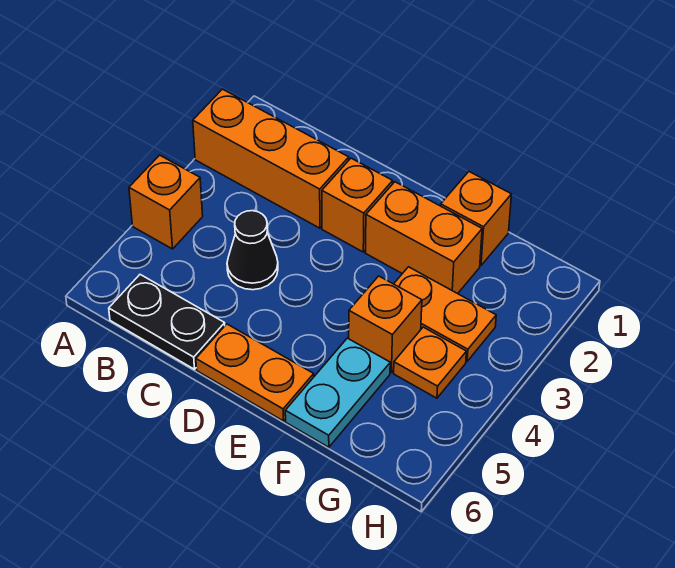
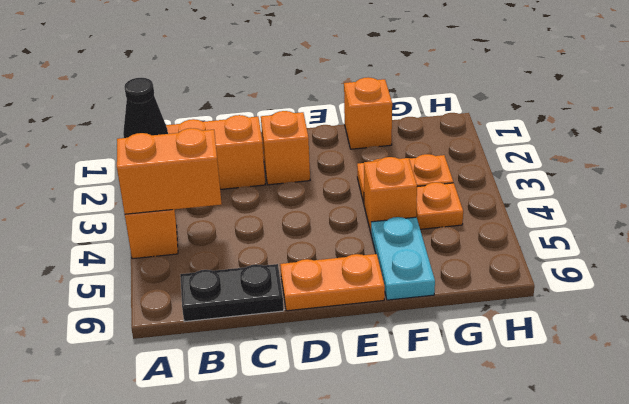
black cone C4 level 1 -> black cone A2 level 2
orange brick E2:F2 level 1 -> orange brick A4:B4 level 2

